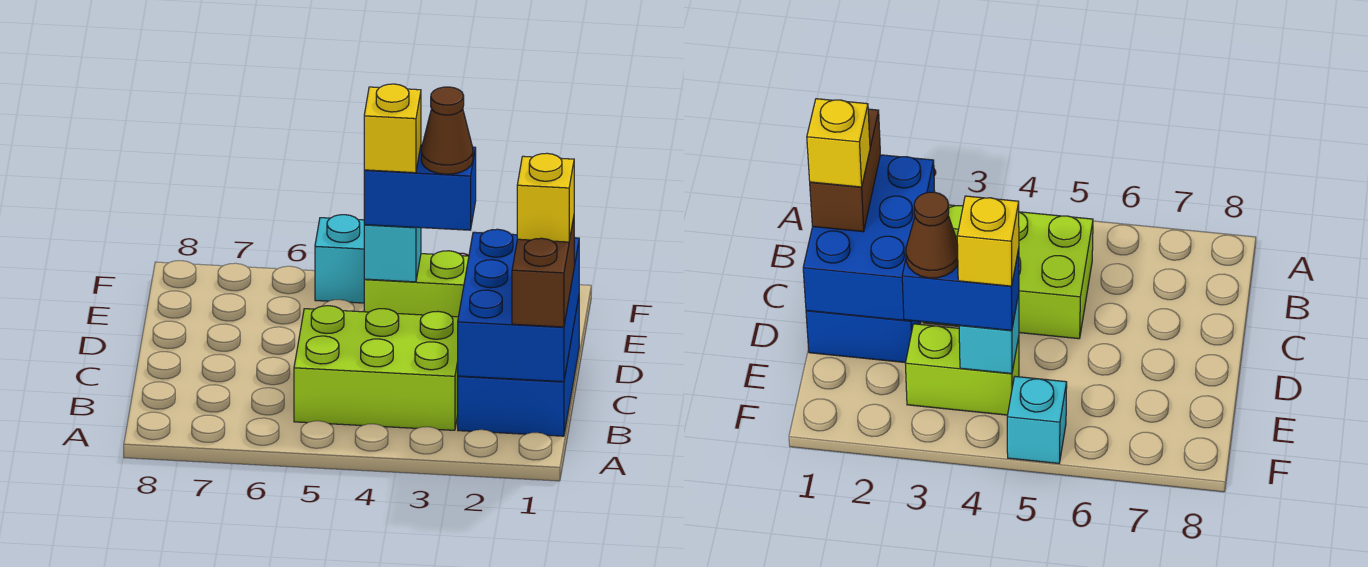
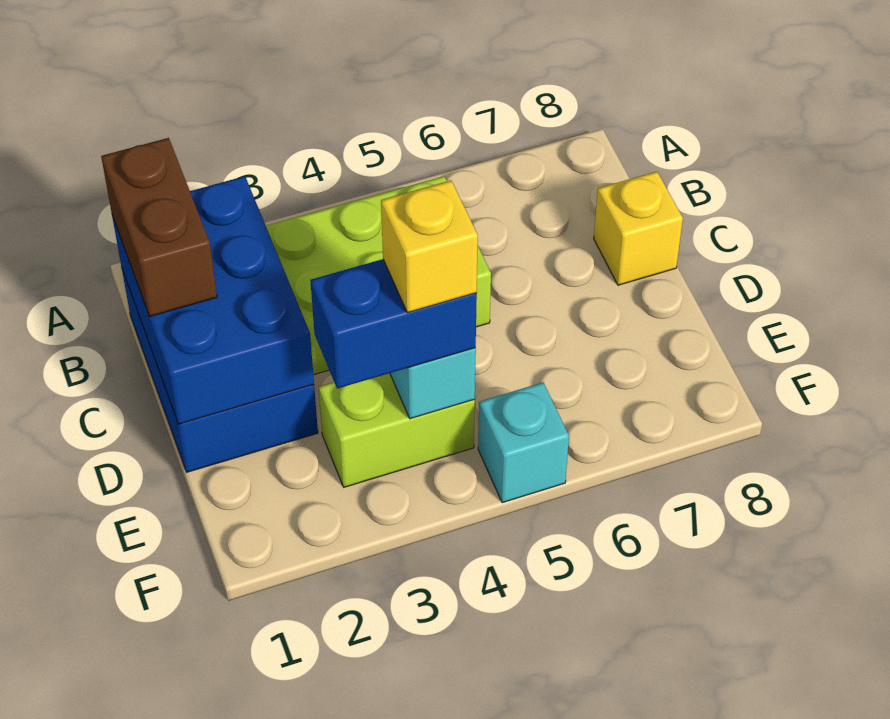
yellow brick C1 level 4 -> yellow brick C8 level 1
brown cone E3 level 4 -> none

